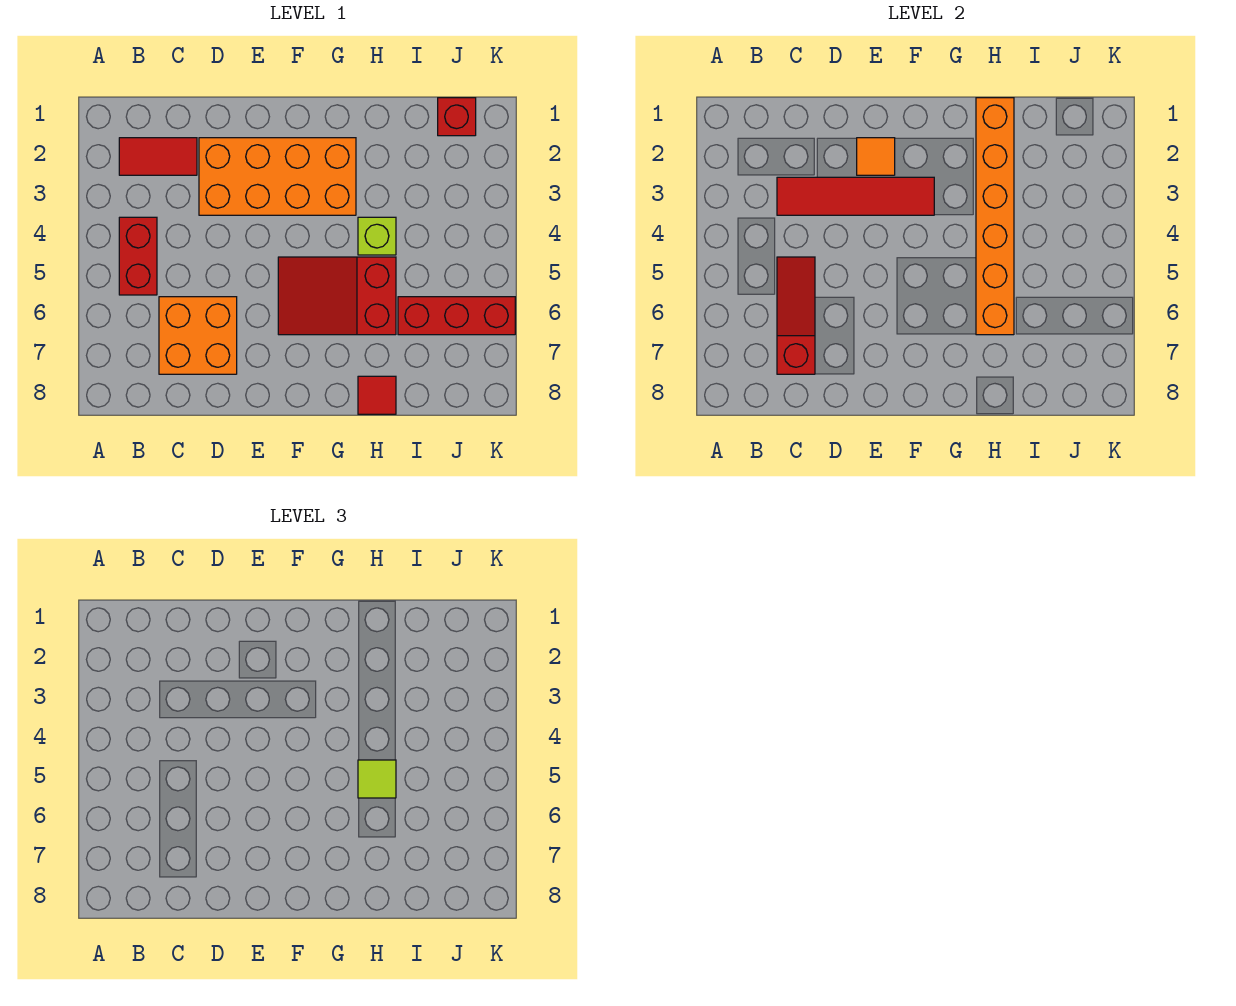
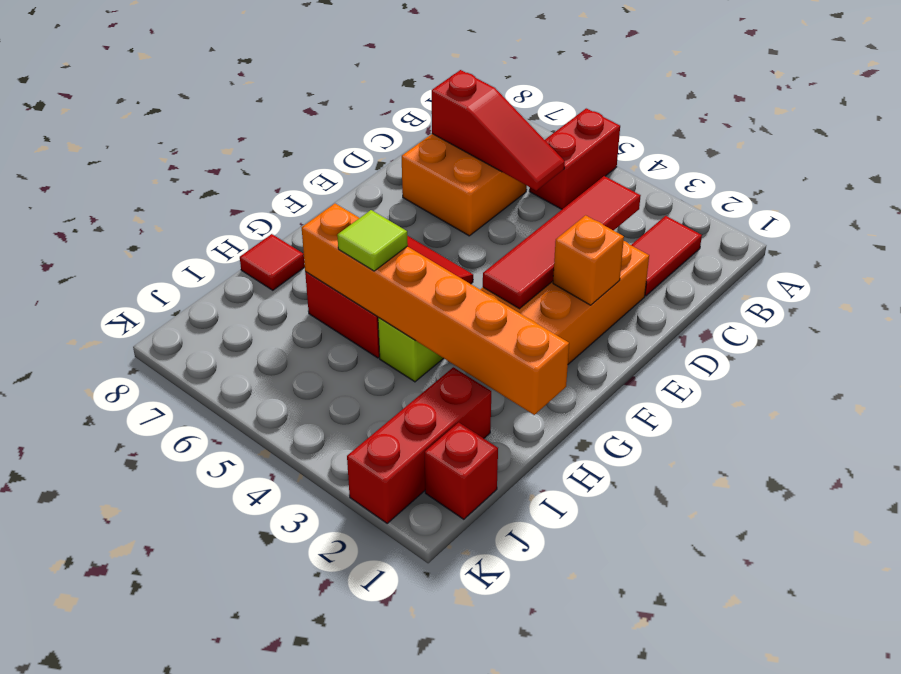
red brick B4:B5 level 1 -> red brick A5:B5 level 1
orange tile E2 level 2 -> orange brick E2 level 2
red brick I6:K6 level 1 -> red brick I2:K2 level 1

